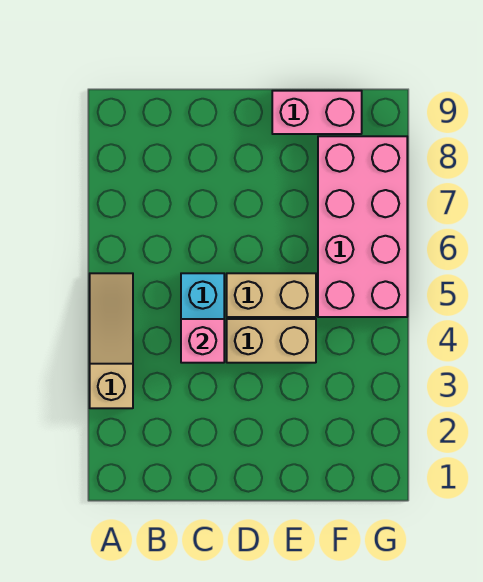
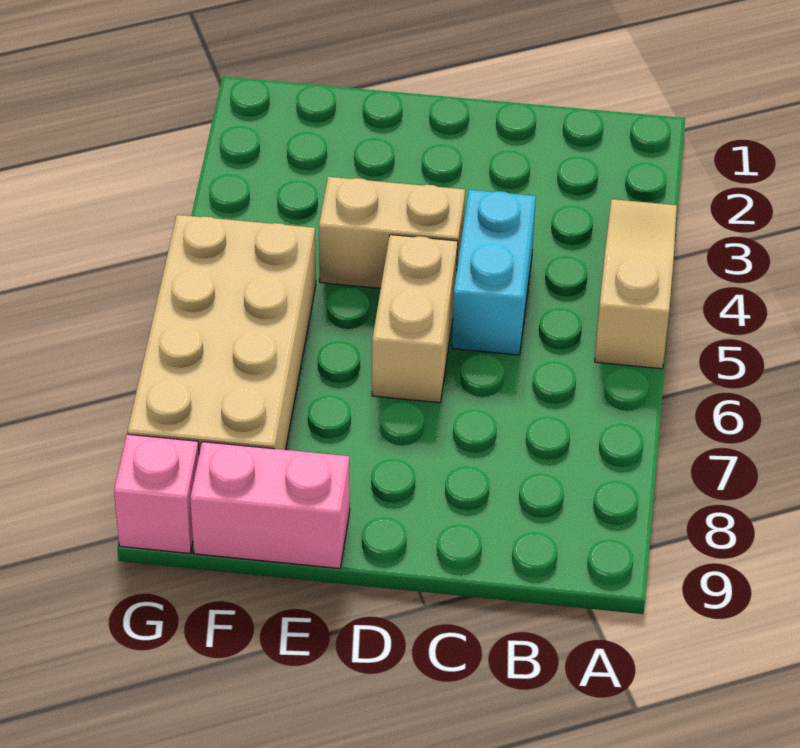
tan slope A3:A5 level 1 top 3 -> tan slope A3:A5 level 1 top 5
pink brick C4 level 2 -> pink brick G9 level 1
tan brick D5:E5 level 1 -> tan brick D5:D6 level 1
pink brick F5:G8 level 1 -> tan brick F5:G8 level 1

